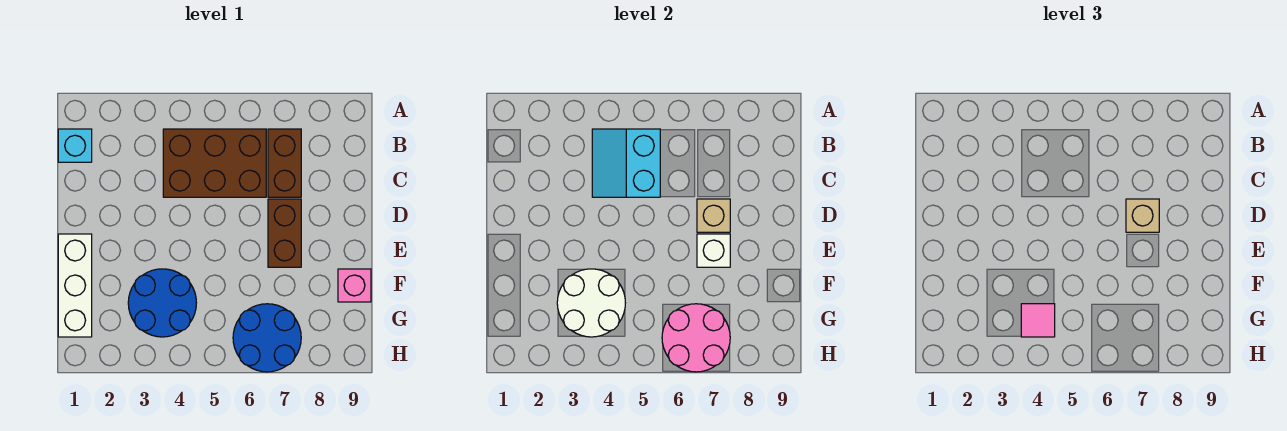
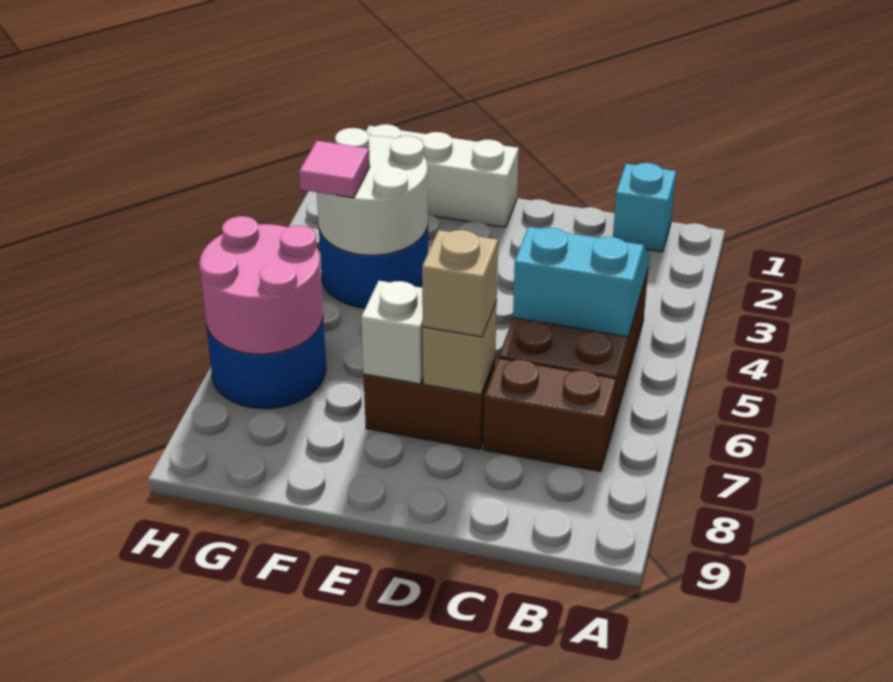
pink brick F9 level 1 -> none

